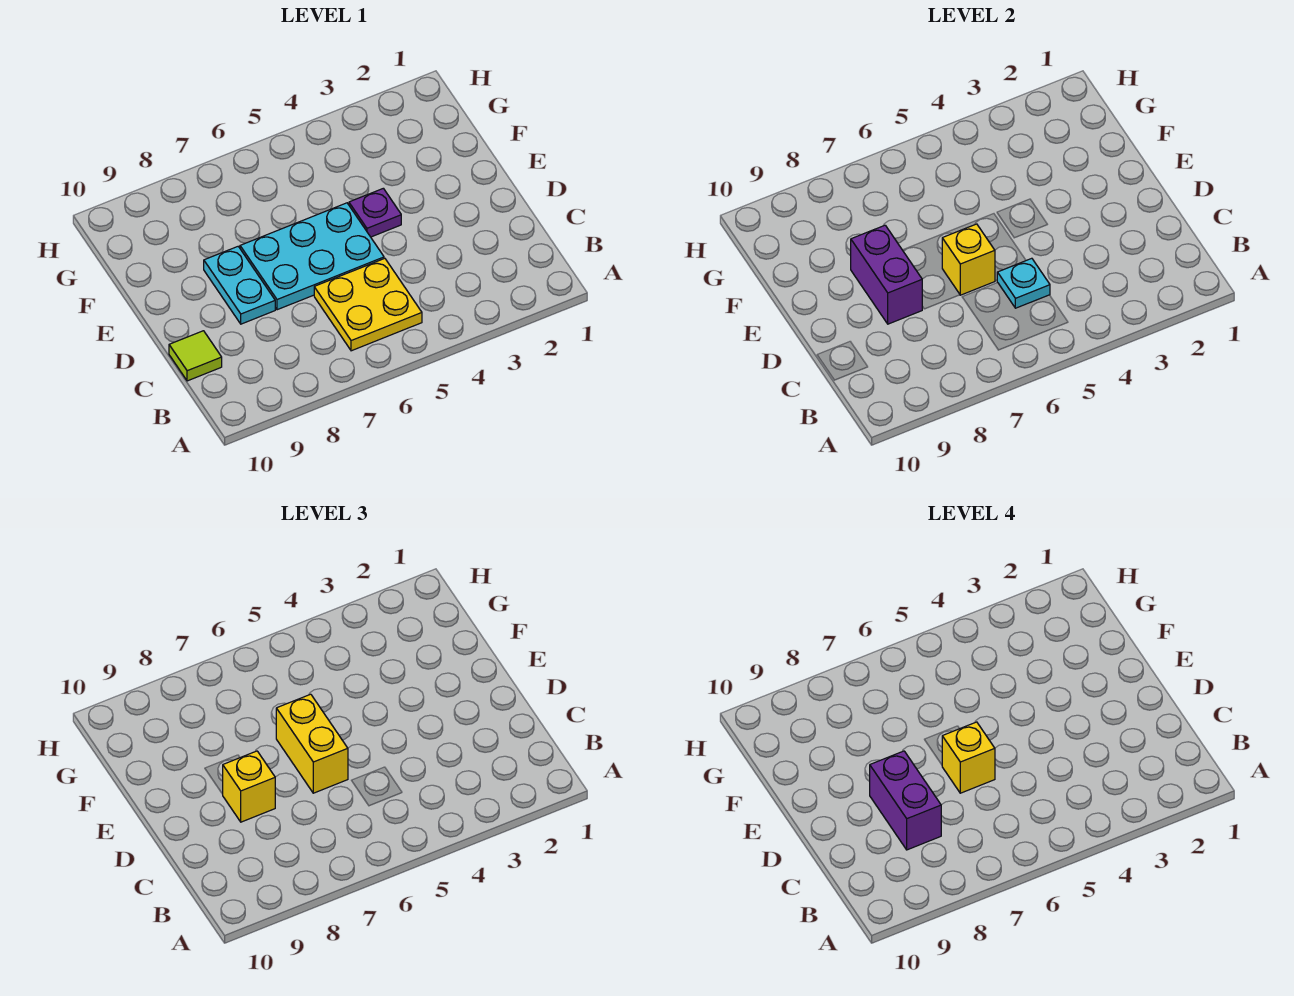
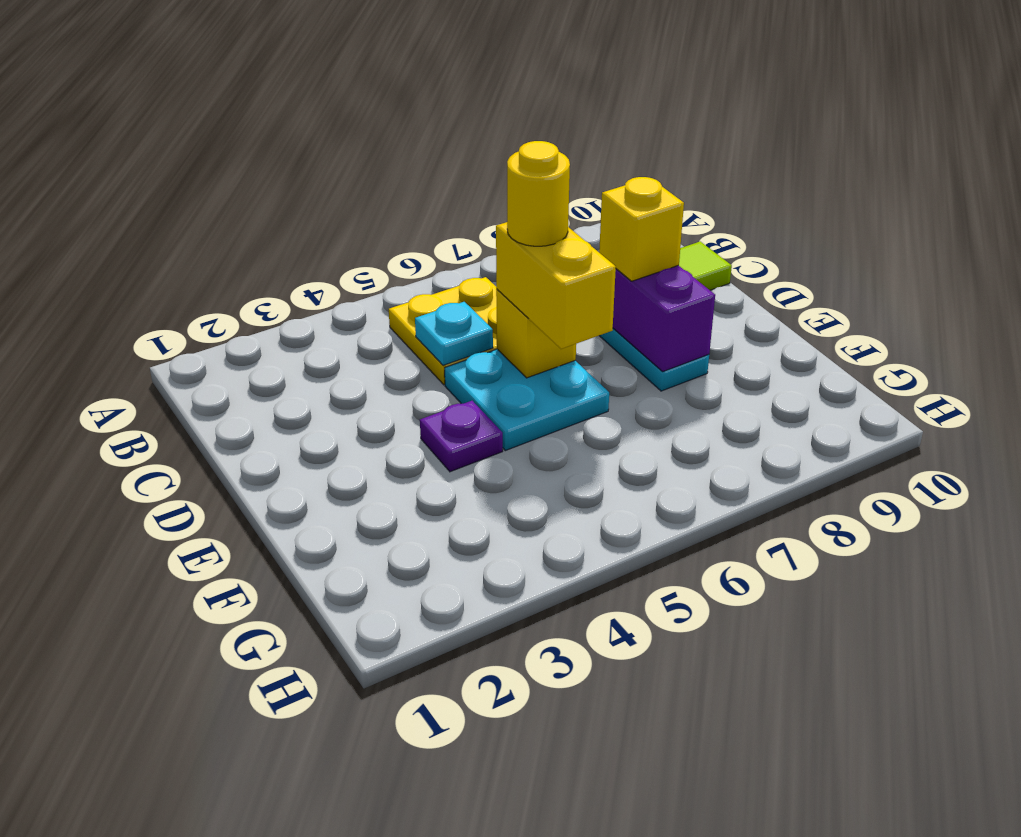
purple brick C8:D8 level 4 -> none
cyan plate D5:E7 level 1 -> cyan plate D5:E6 level 1
yellow brick D6 level 4 -> yellow round brick D6 level 4

